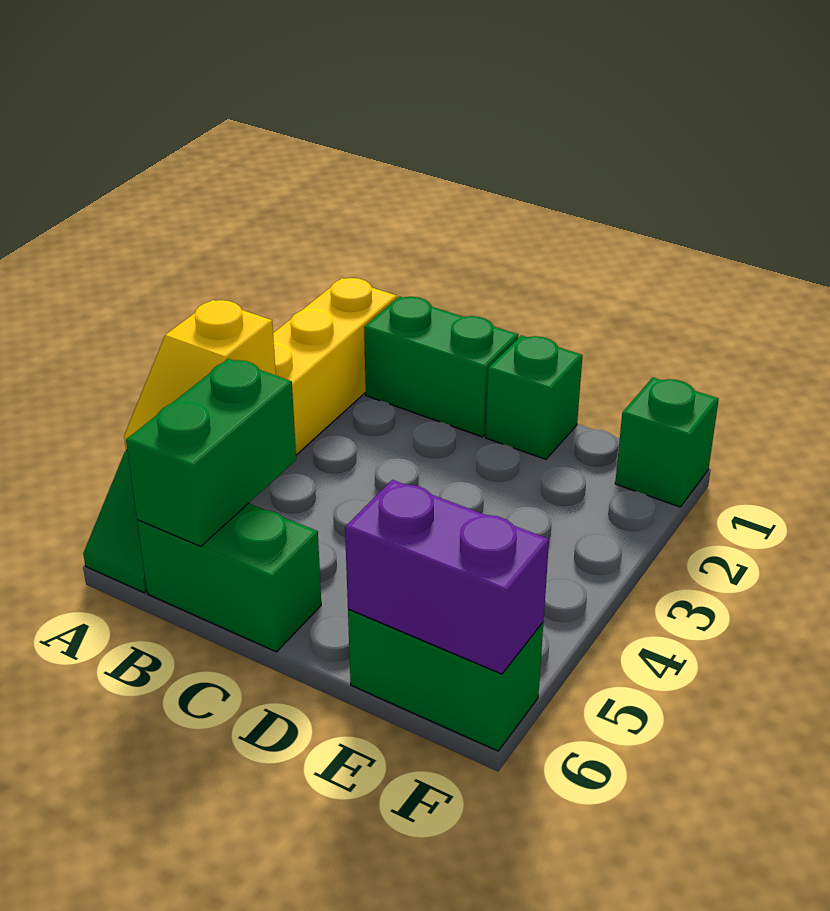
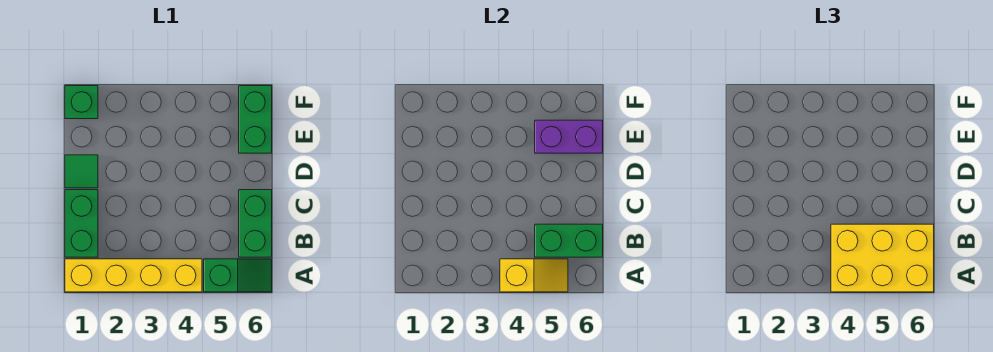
none -> yellow brick A4:B6 level 3
green brick D1 level 1 -> green tile D1 level 1
purple brick E6:F6 level 2 -> purple brick E5:E6 level 2

